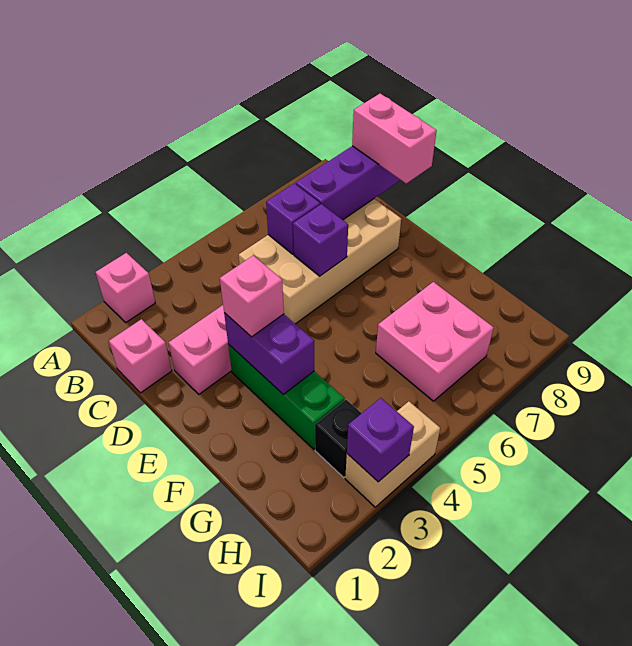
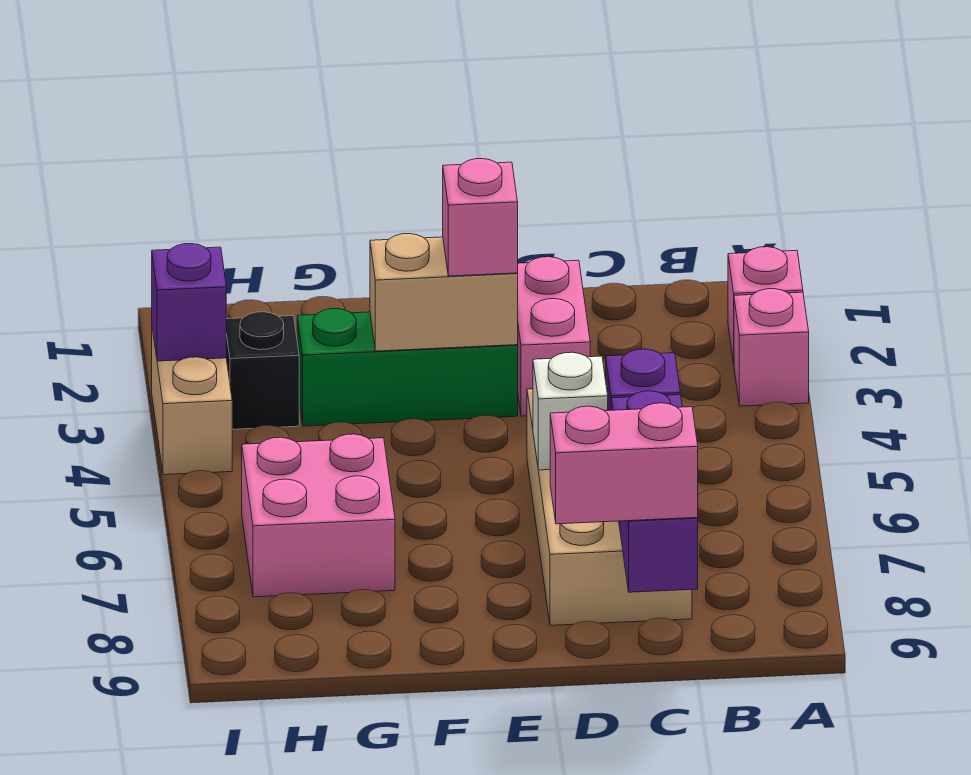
pink brick C1 level 1 -> pink brick A3 level 1
purple brick D6 level 2 -> white brick D6 level 2
purple brick E3:F3 level 2 -> tan brick E3:F3 level 2

